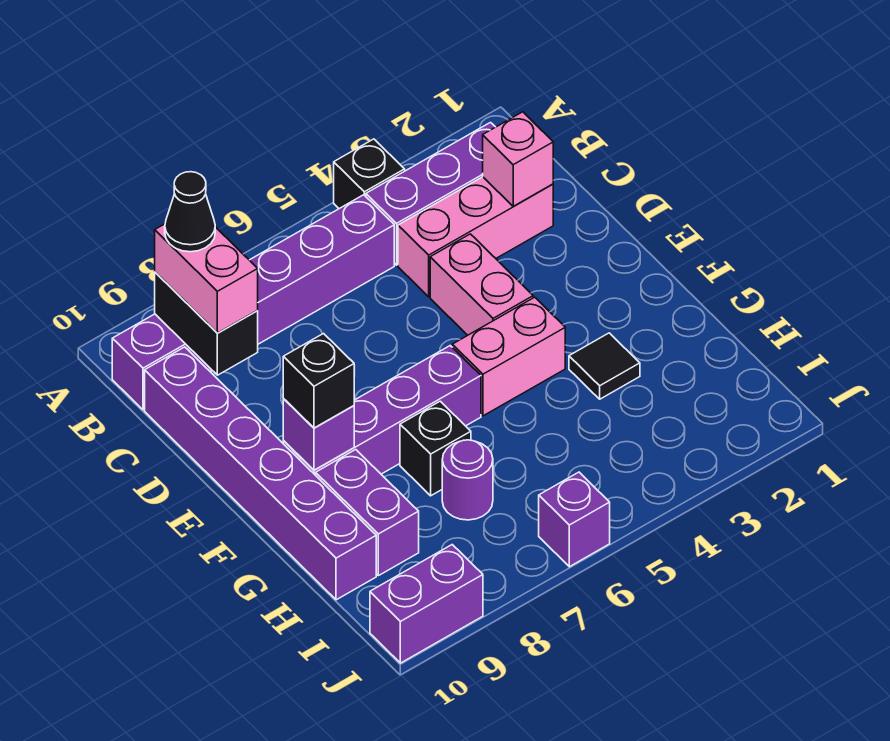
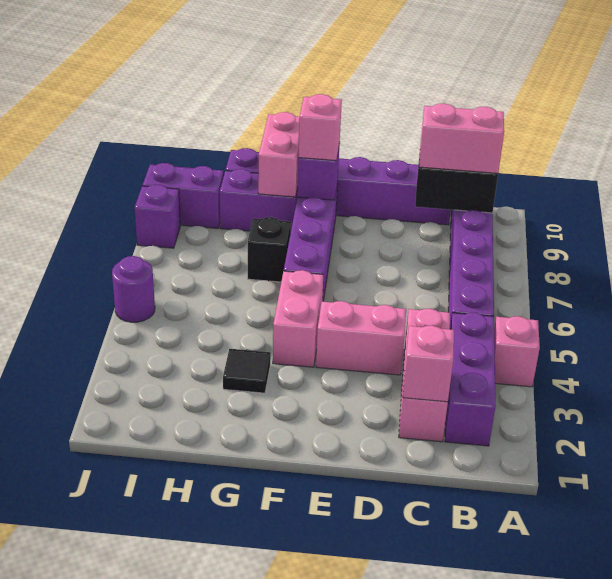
black brick A4 level 1 -> pink brick A4 level 1
black cone B9 level 4 -> none
black brick F9 level 3 -> pink brick F9 level 3
none -> pink brick G9:G10 level 2
purple round brick H7 level 1 -> purple round brick J5 level 1
purple brick J6 level 1 -> purple brick J8 level 1
purple brick J9:J10 level 1 -> purple brick I9:J9 level 1

